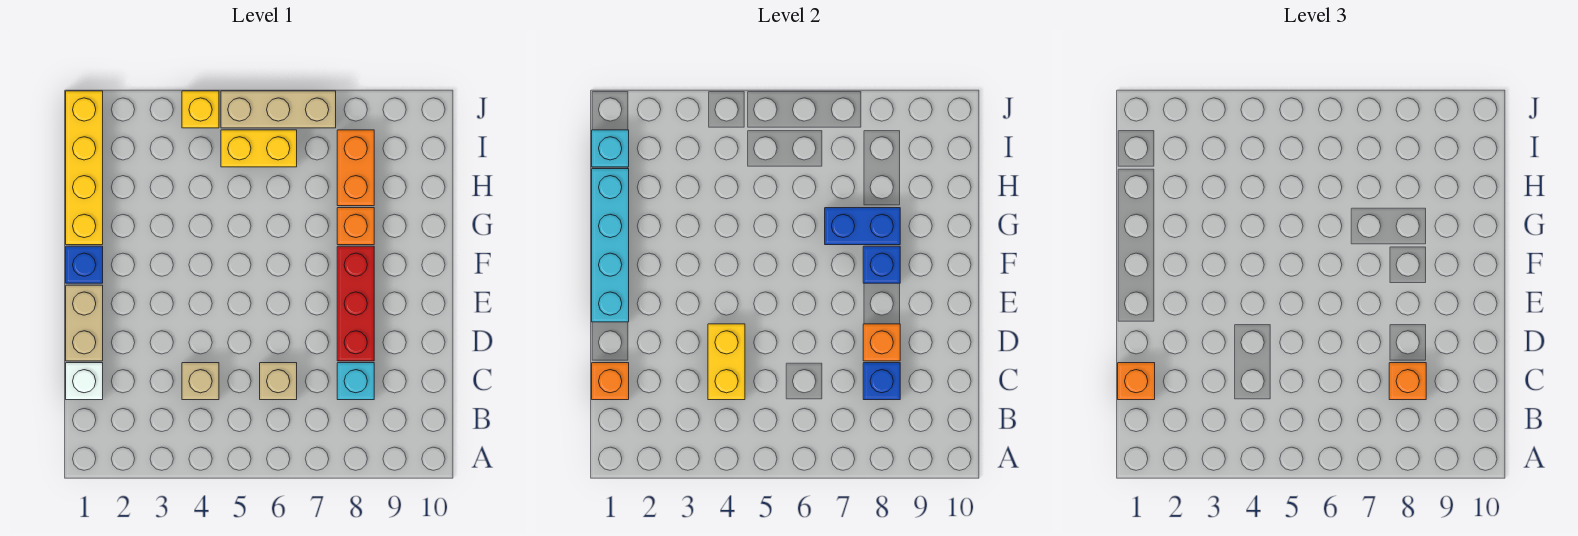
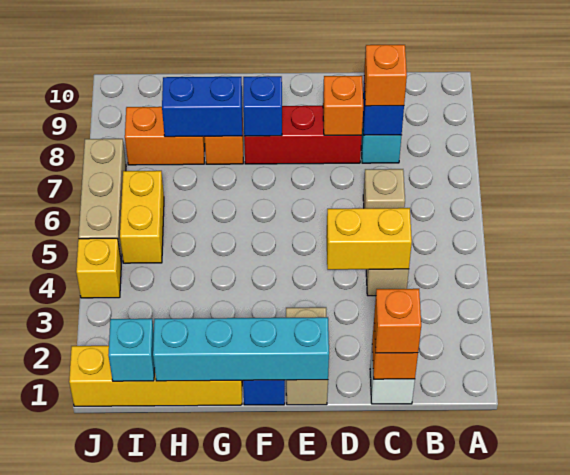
tan brick D1:E1 level 1 -> tan brick E1:E2 level 1
blue brick G7:G8 level 2 -> blue brick G8:H8 level 2

